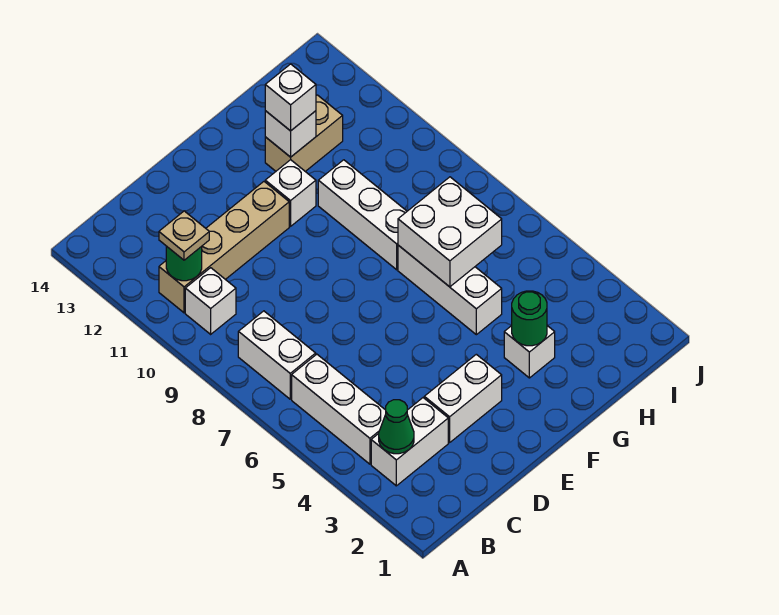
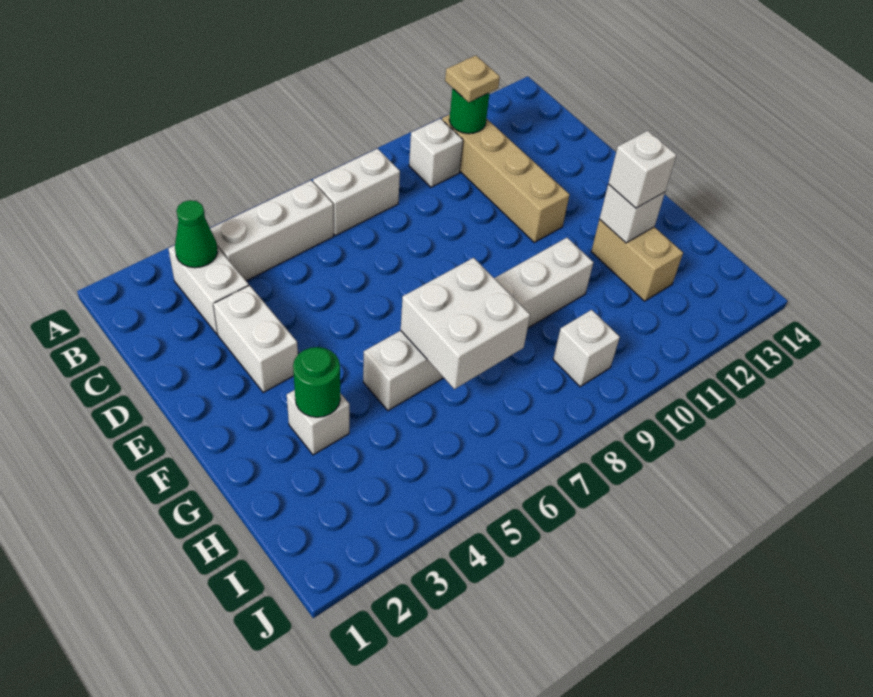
white brick F11 level 1 -> white brick I9 level 1

